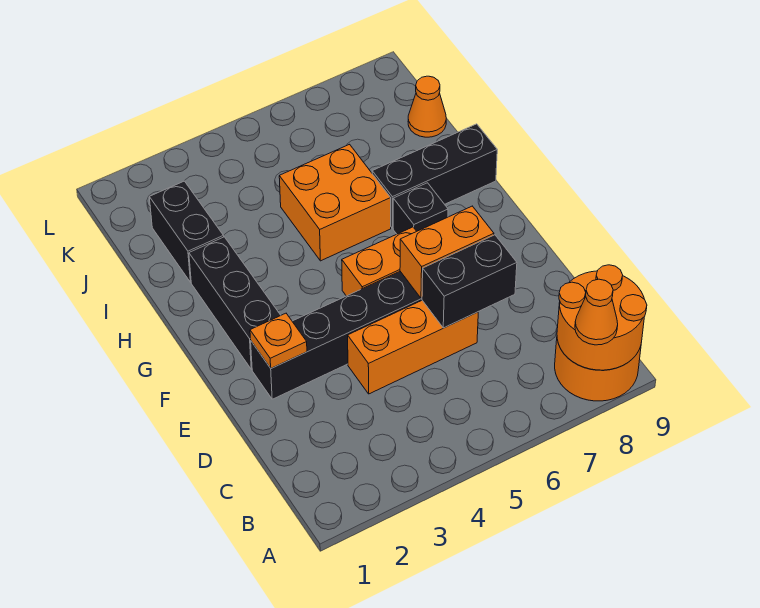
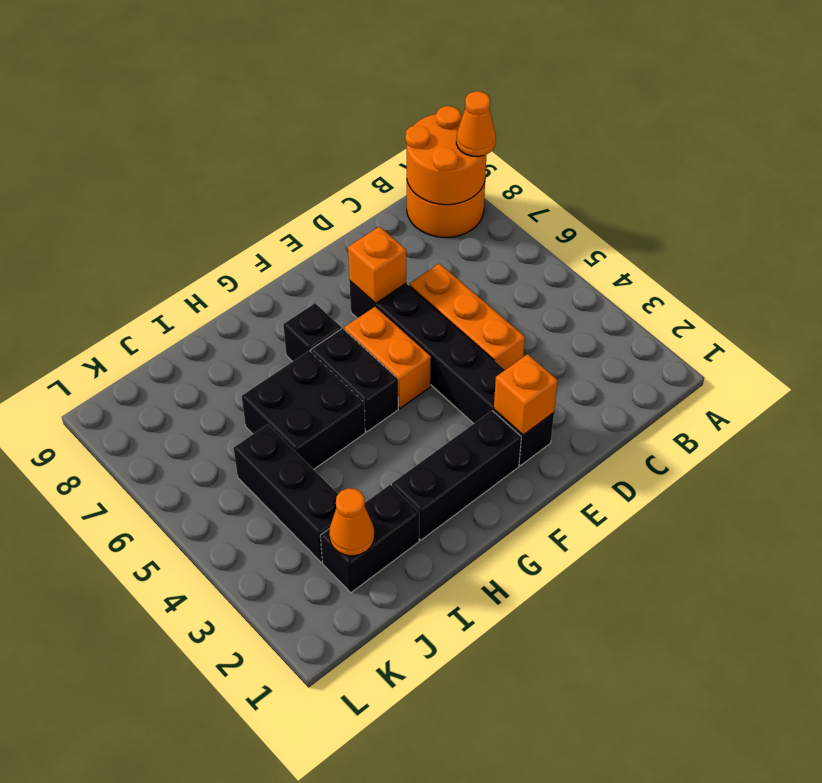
black brick D6:D7 level 2 -> black brick G5:G6 level 1
orange plate E2 level 2 -> orange brick E2 level 2
orange brick E6:E7 level 2 -> orange brick E7 level 2
orange brick H5:I6 level 1 -> black brick H5:I6 level 1
black brick H7:H9 level 1 -> black brick J3:J5 level 1
orange cone J9 level 1 -> orange cone J2 level 2

